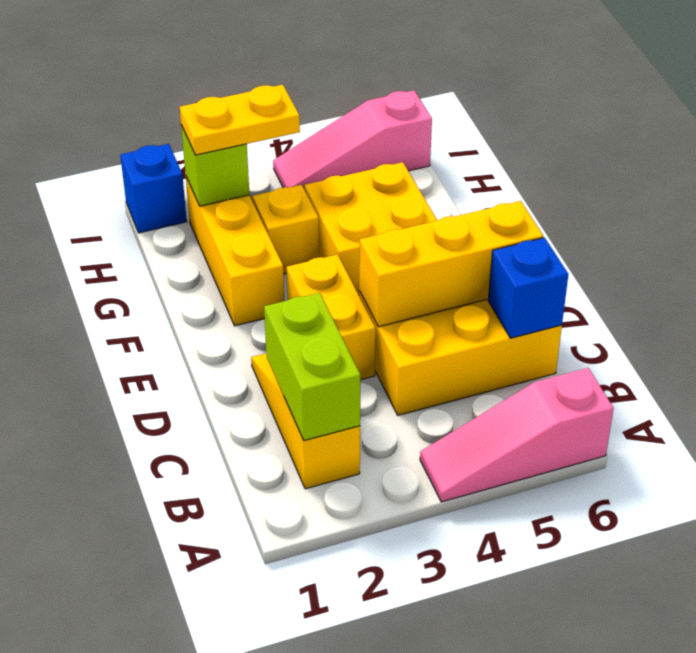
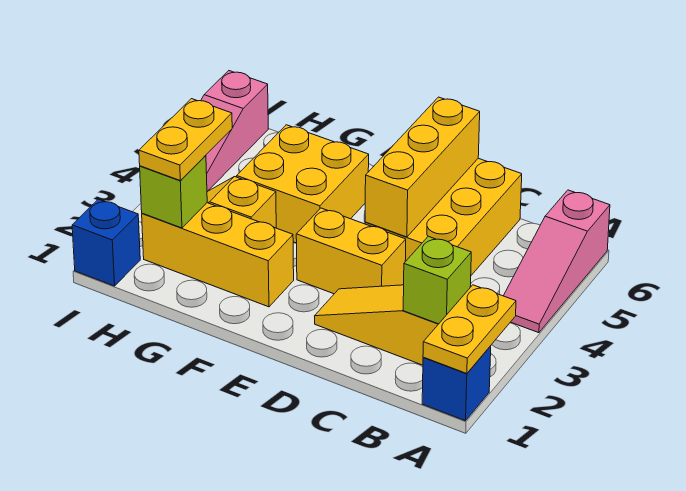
none -> yellow plate A1:A2 level 2
lime brick B2:C2 level 2 -> lime brick B2 level 2
blue brick C6 level 2 -> blue brick A1 level 1

